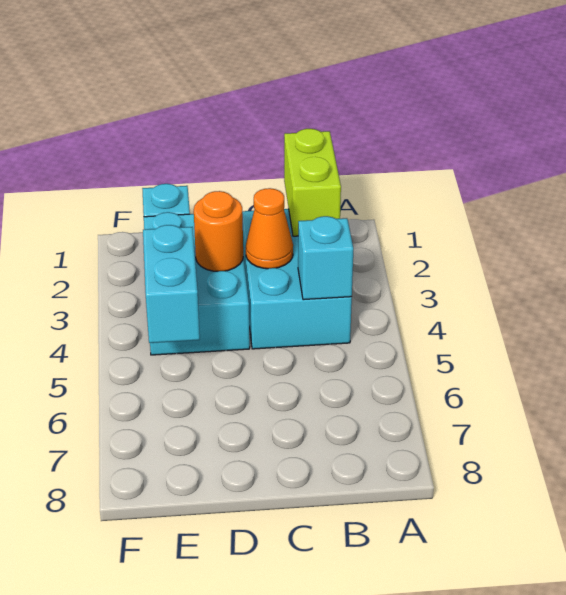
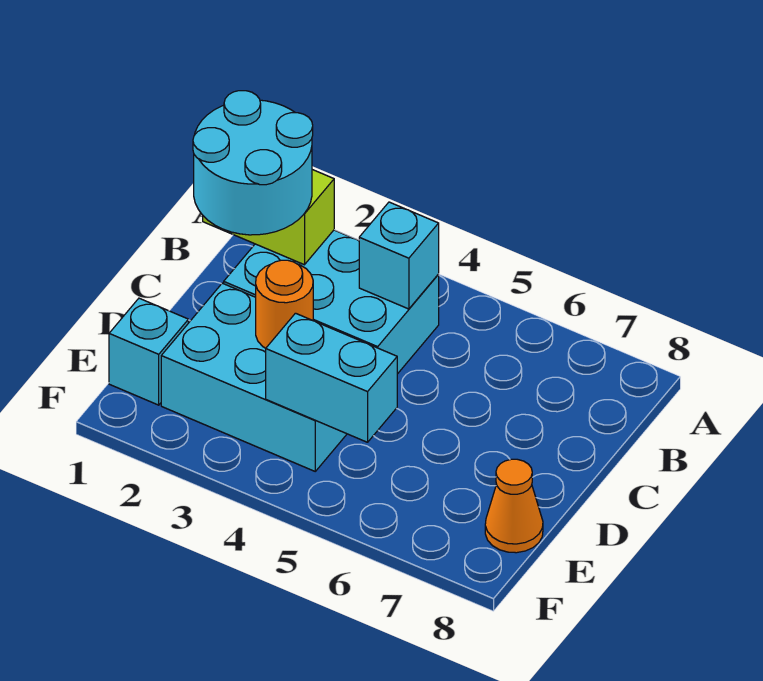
none -> cyan round brick B1:C2 level 3
orange cone C3 level 2 -> orange cone E8 level 1

